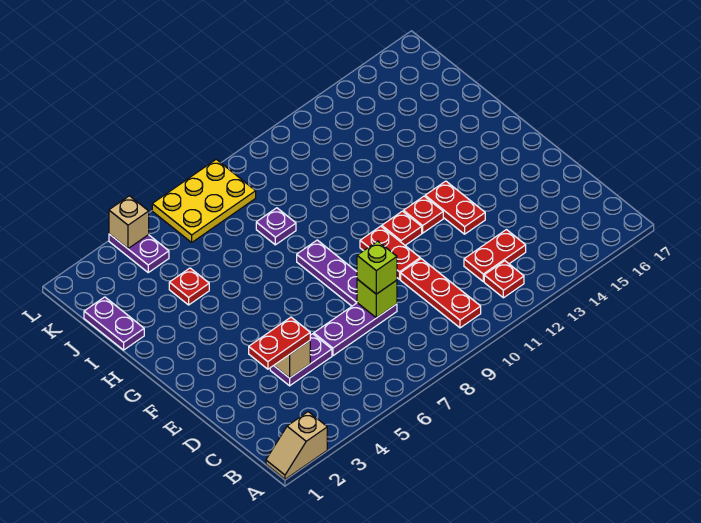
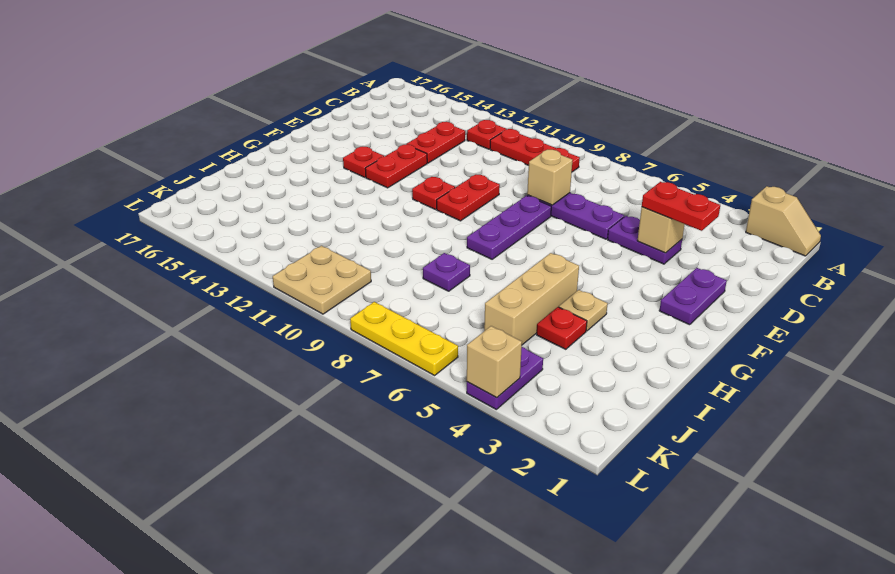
red plate B10:D10 level 1 -> red plate B9:B11 level 1
red plate C12:C13 level 1 -> red plate C13:D13 level 1
lime brick D8 level 2 -> tan brick D8 level 2
lime brick D8 level 3 -> none
red plate F12 level 1 -> red plate F14 level 1
none -> tan plate H4 level 1
none -> tan brick H5:J5 level 1
purple plate I1:J1 level 1 -> purple plate E2:F2 level 1
yellow plate K6:L8 level 1 -> yellow plate L6:L8 level 1
none -> tan plate K10:L11 level 1

